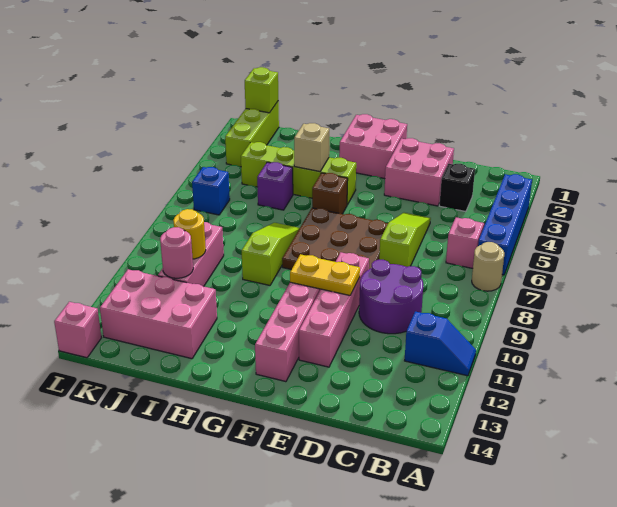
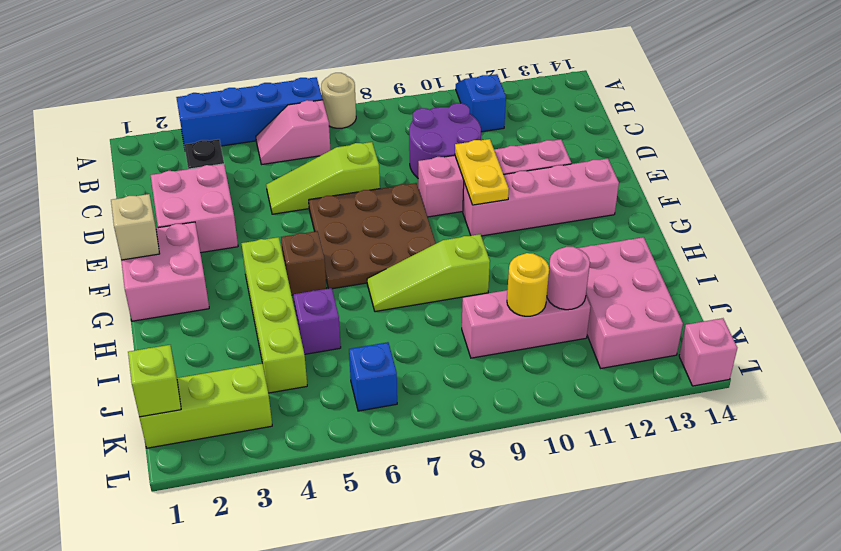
tan brick H4 level 2 -> tan brick F1 level 2

